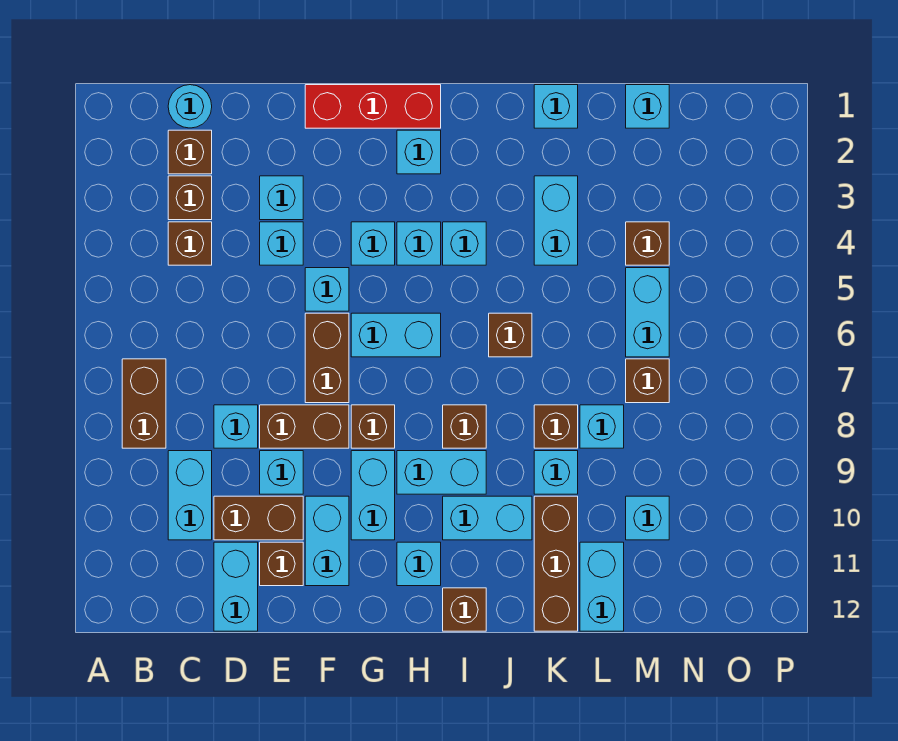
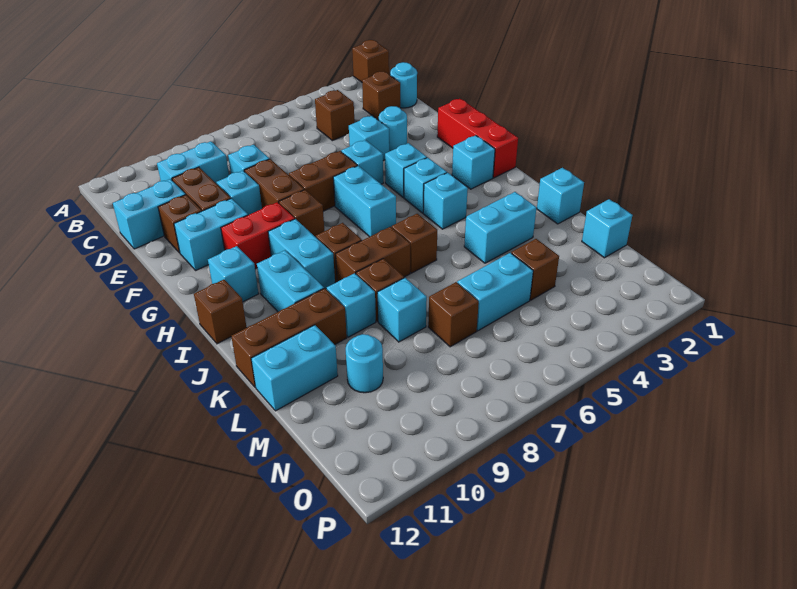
brown brick B7:B8 level 1 -> brown brick J7:J8 level 1
brown brick C3 level 1 -> brown brick A1 level 1
cyan brick E3 level 1 -> cyan round brick E3 level 1
cyan brick G9:G10 level 1 -> red brick G9:G10 level 1
cyan brick M10 level 1 -> cyan round brick M10 level 1

